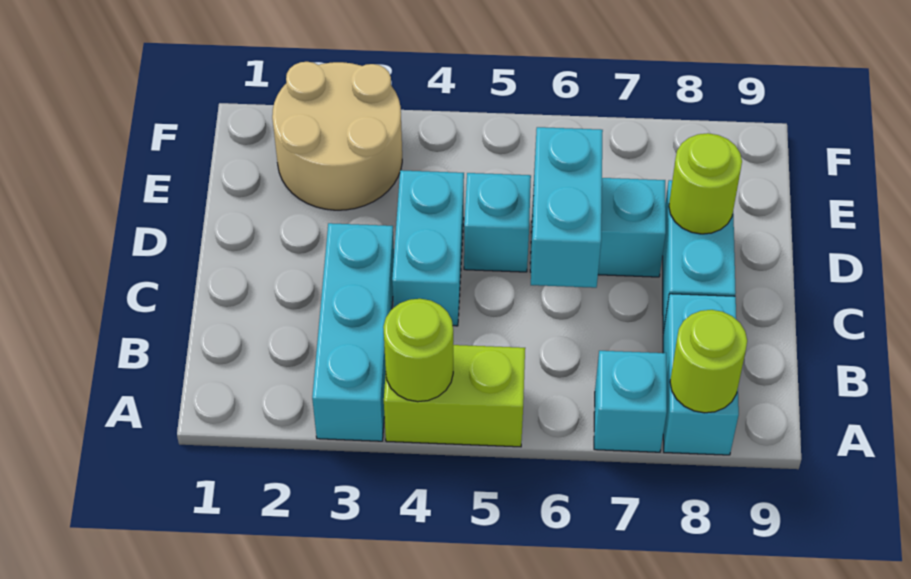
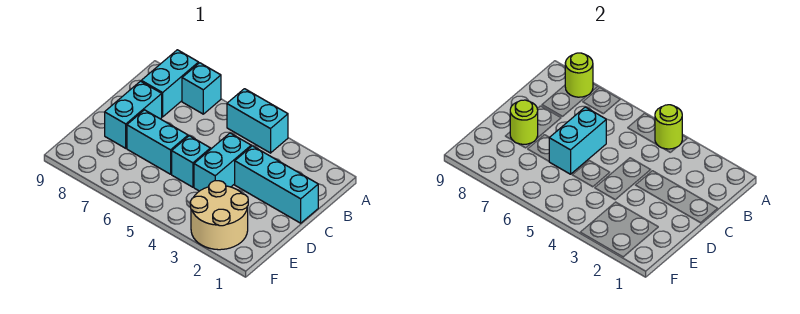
cyan brick A3:C3 level 1 -> cyan brick C1:C3 level 1
lime brick A4:A5 level 1 -> cyan brick A4:A5 level 1

